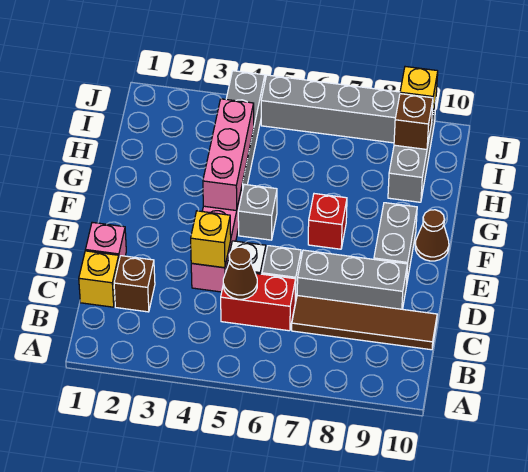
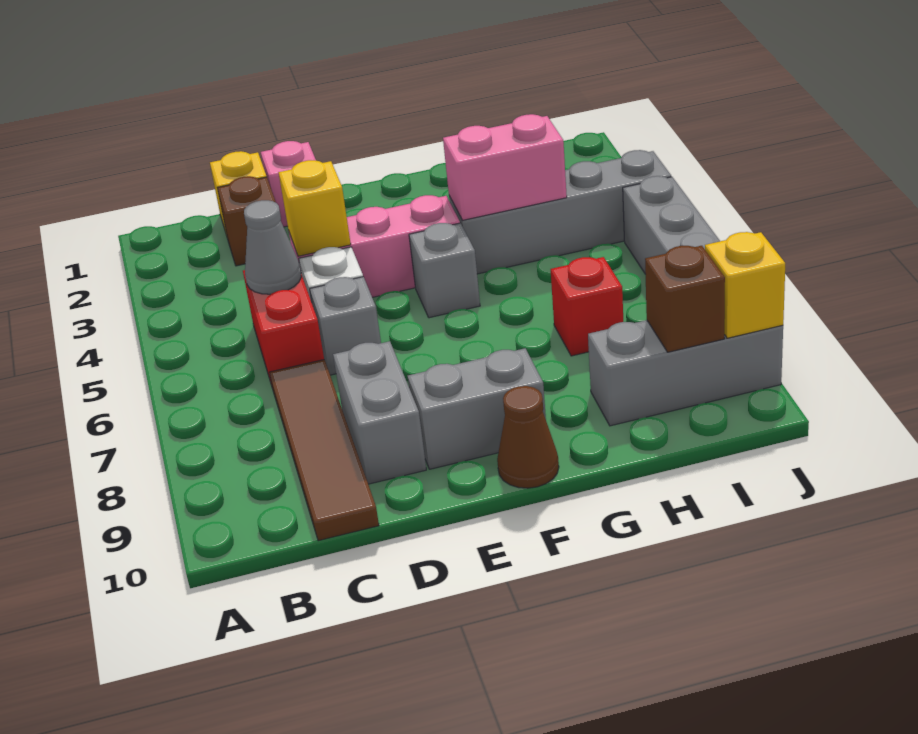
brown cone C5 level 2 -> grey cone C5 level 2
grey brick D7:D9 level 1 -> grey brick D8:D9 level 1
pink brick F4:H4 level 2 -> pink brick G4:H4 level 2
red brick F7 level 1 -> red brick H7 level 1

